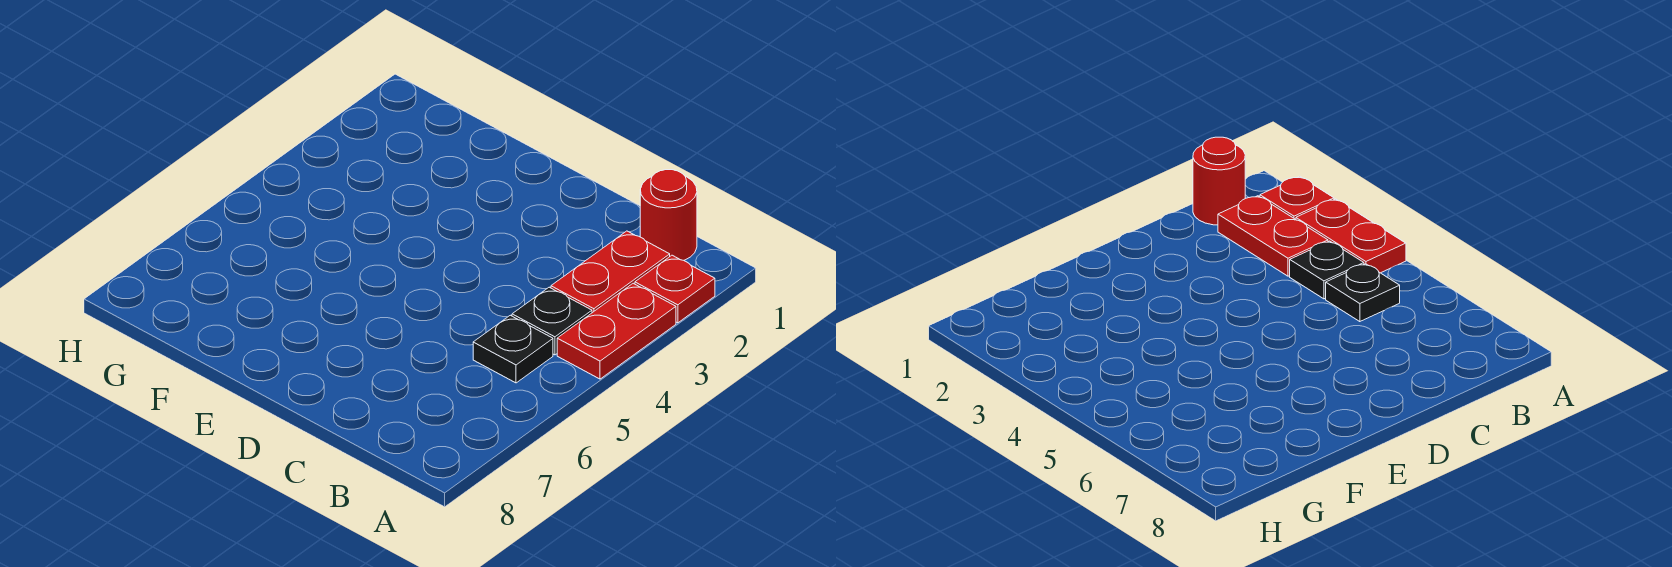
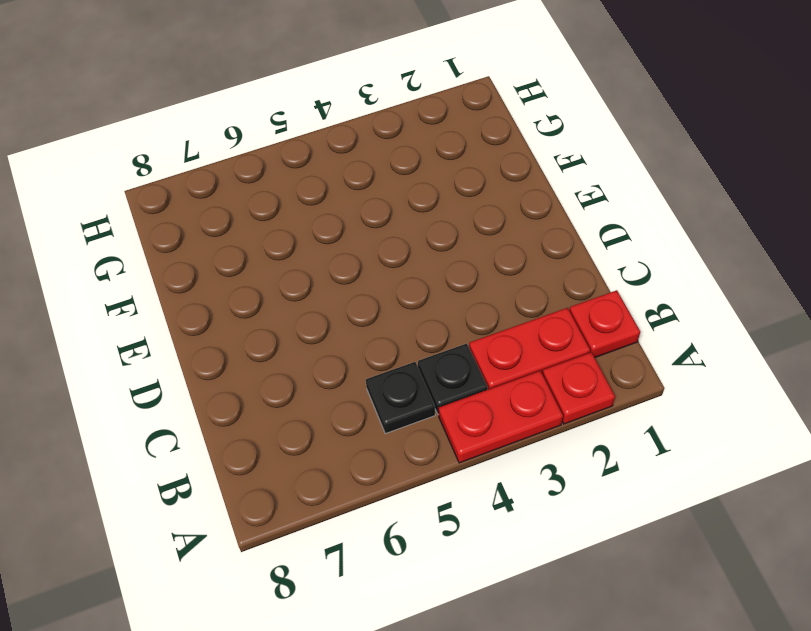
red round brick B1 level 1 -> red plate B1 level 1

